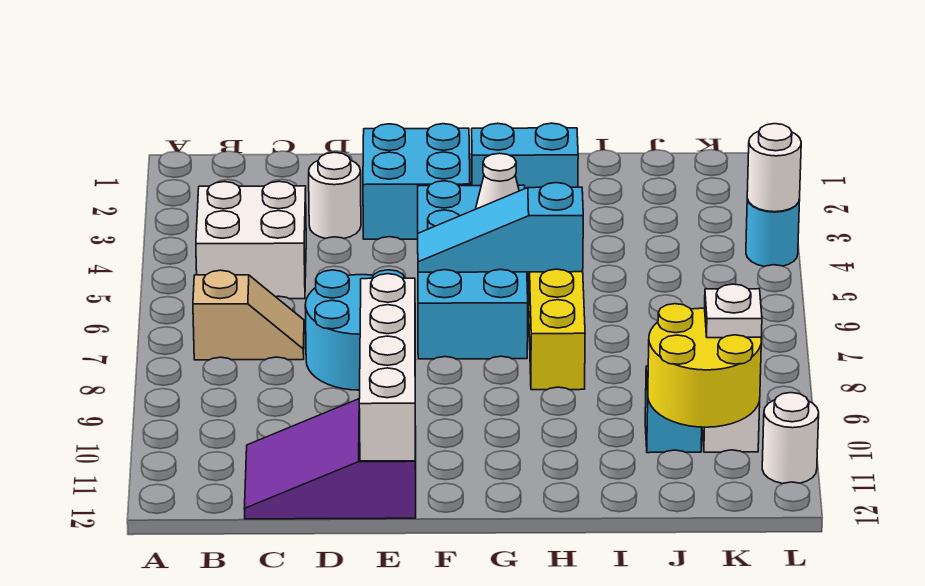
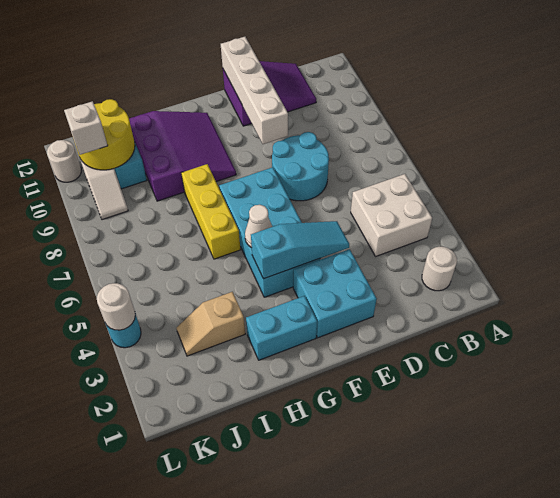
tan slope B7:C7 level 1 top B -> tan slope I3:J3 level 1 top I
white round brick D3 level 1 -> white round brick B2 level 1
cyan slope F6:H6 level 2 top H -> cyan slope E4:G4 level 2 top G
none -> purple slope G9:I11 level 1 top I
white plate K10 level 3 -> white brick K10 level 3

